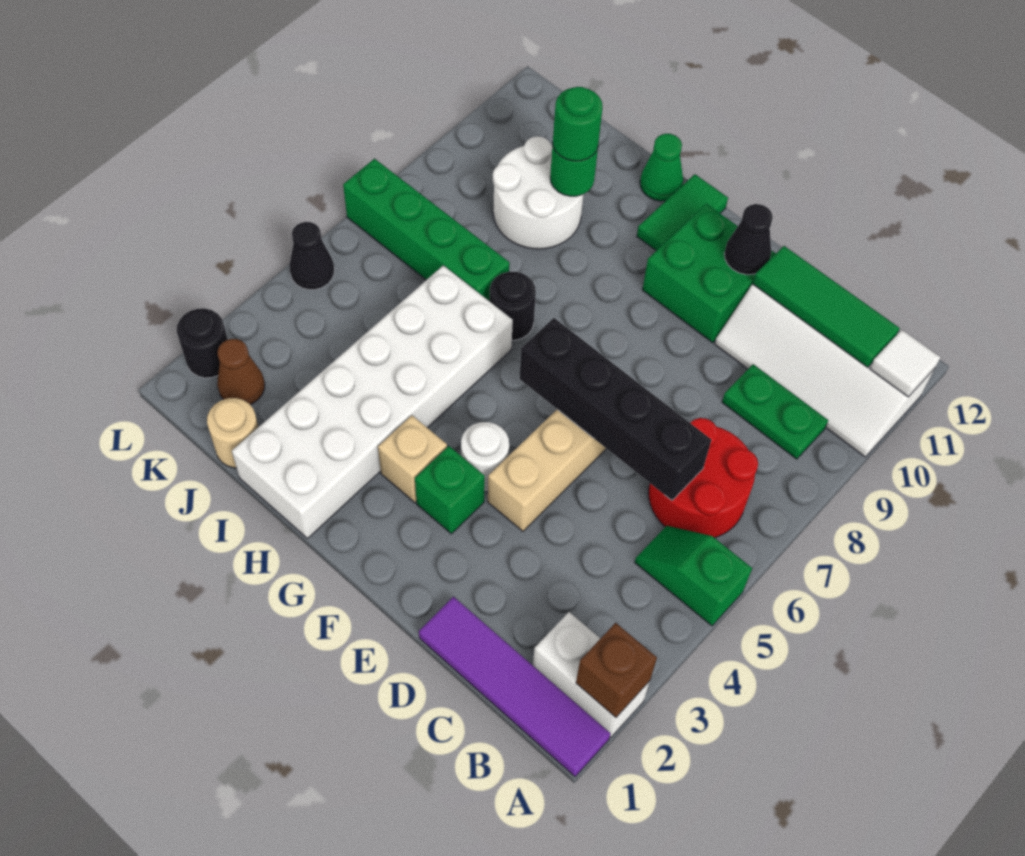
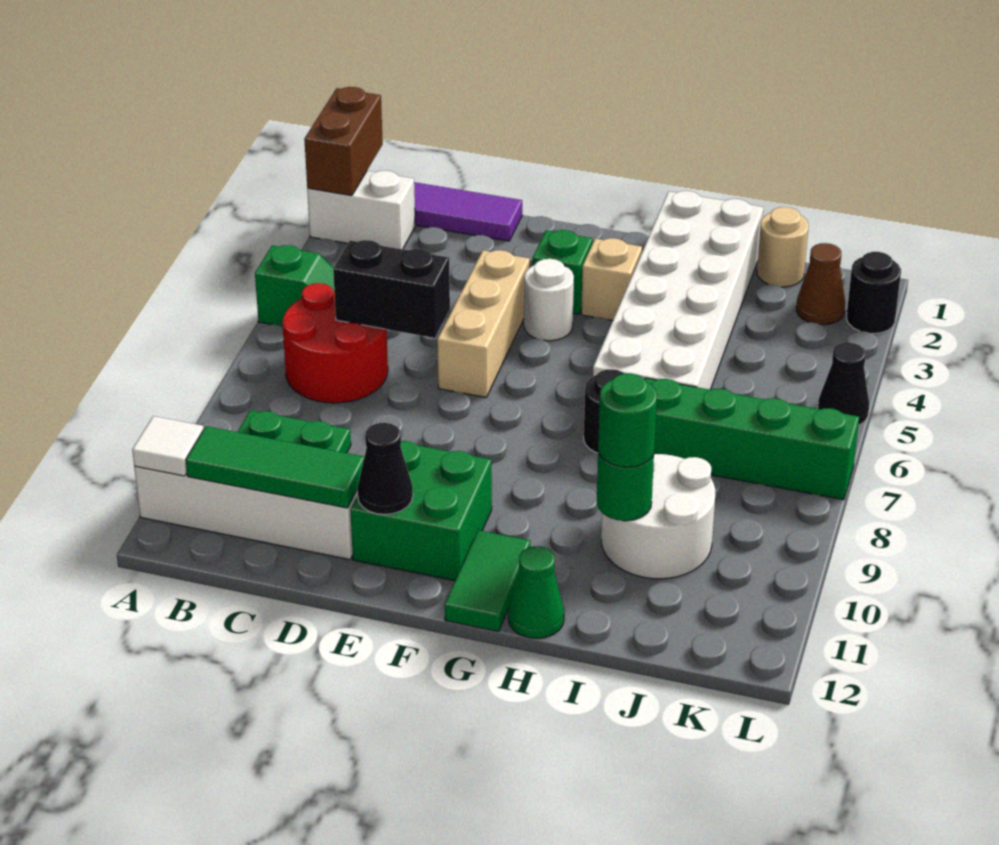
brown brick A2 level 2 -> brown brick A1:A2 level 2
black brick C6:F6 level 2 -> black brick C6:D6 level 2

